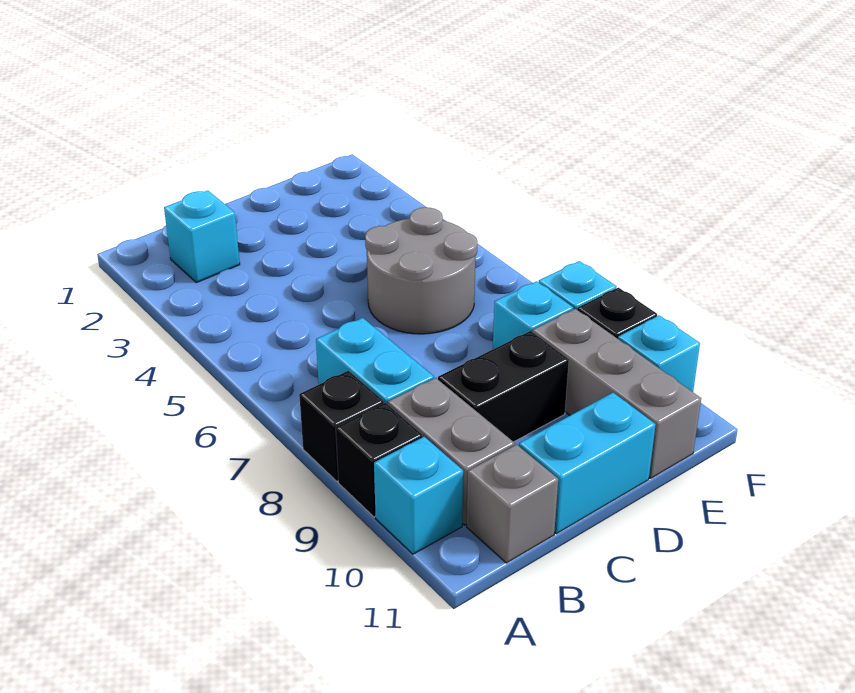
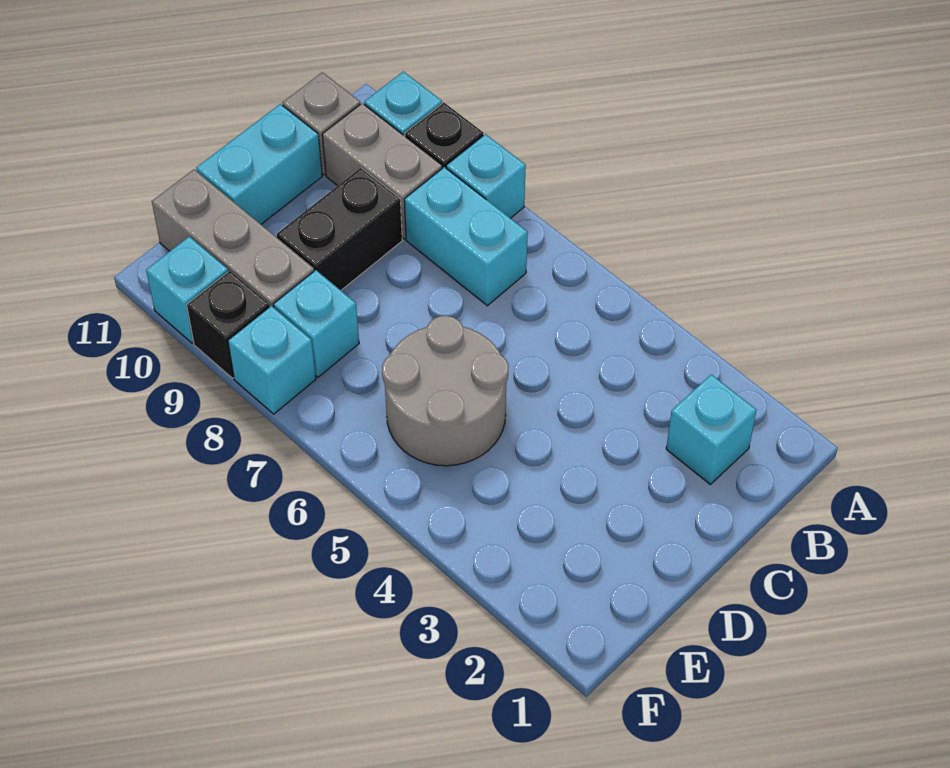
black brick A8 level 1 -> cyan brick A8 level 1

